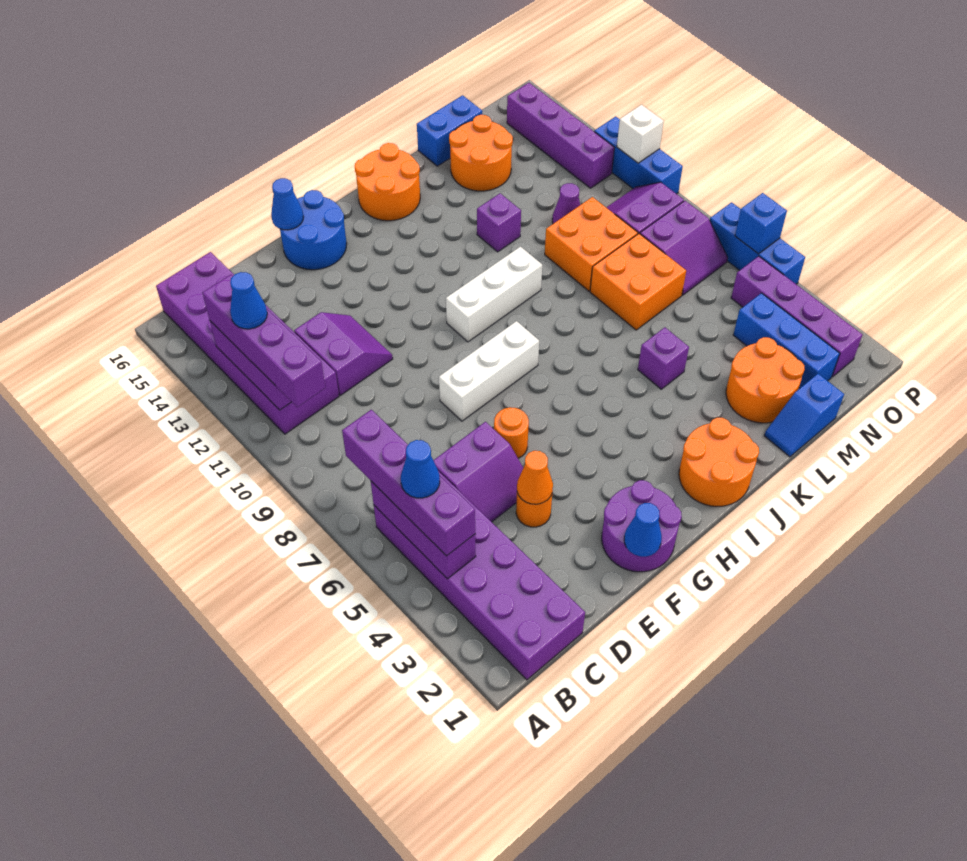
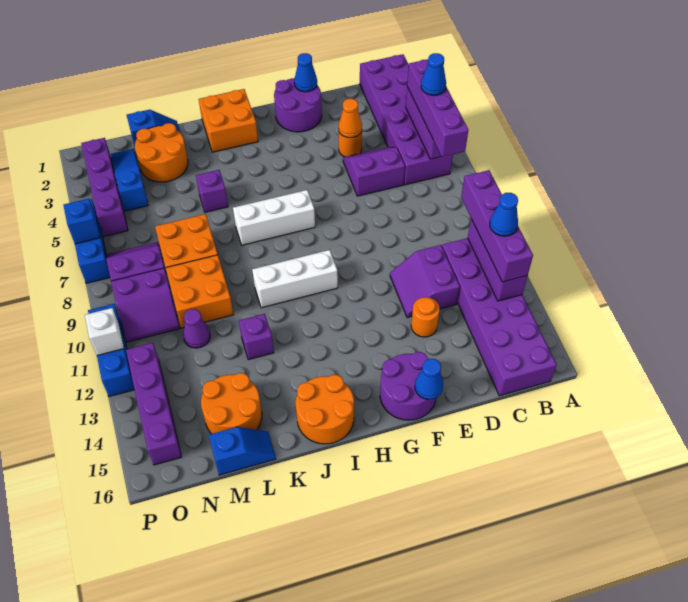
orange round brick F6 level 1 -> orange round brick E13 level 1
white brick F8:H8 level 1 -> white brick H7:J7 level 1
blue round brick F15:G16 level 1 -> purple round brick F15:G16 level 1
orange round brick I1:J2 level 1 -> orange brick I1:J2 level 1
blue brick L16:M16 level 1 -> blue slope L16:M16 level 1 top M
blue brick N2:N4 level 1 -> blue slope N2:N4 level 1 top 4

